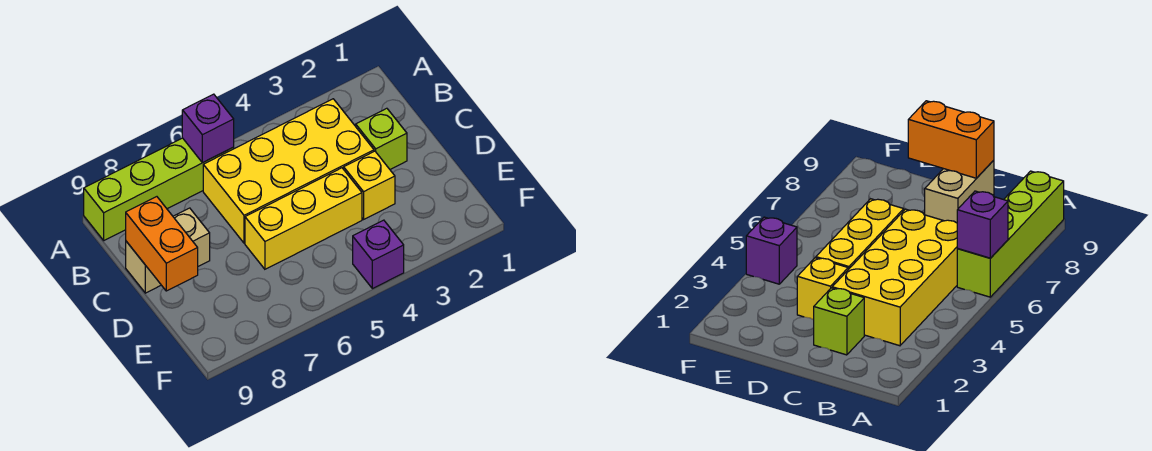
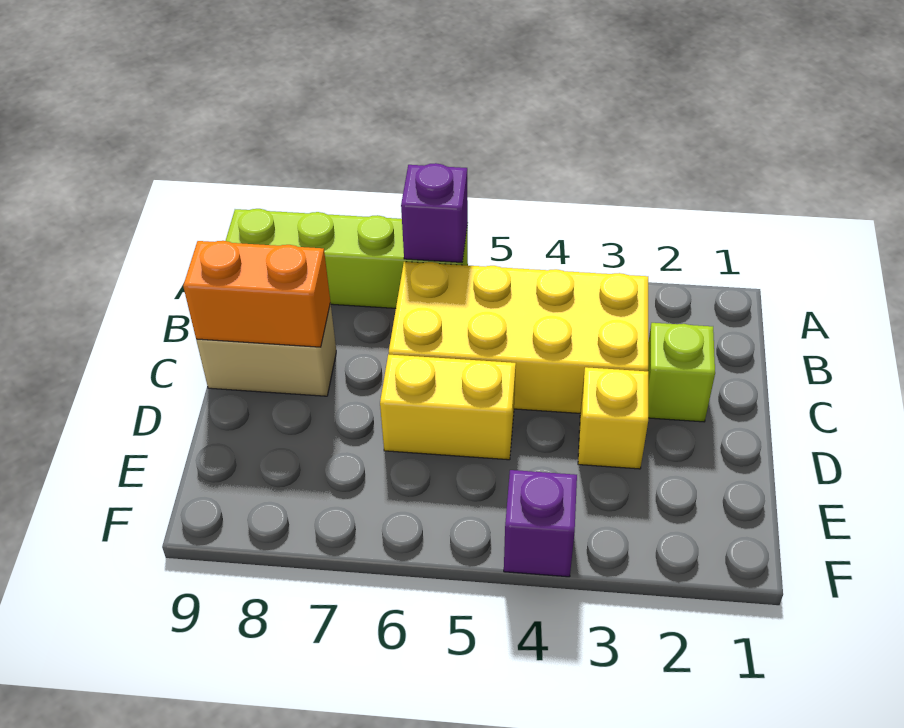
orange brick C9:D9 level 2 -> orange brick C8:C9 level 2
yellow brick D4:D6 level 1 -> yellow brick D5:D6 level 1

